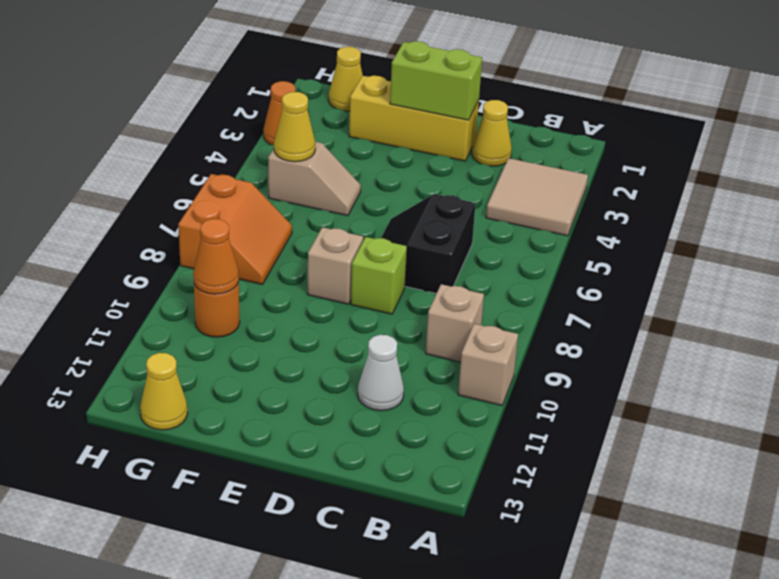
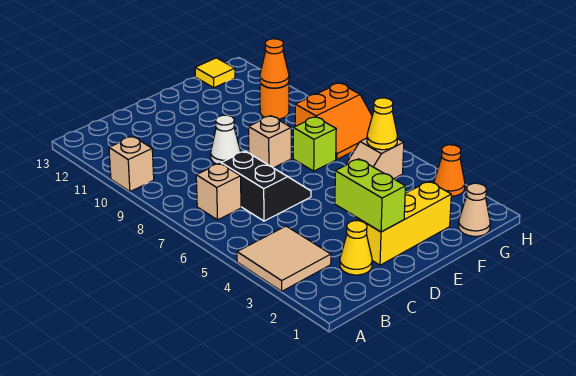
tan brick B9 level 1 -> tan brick B7 level 1
white cone C11 level 1 -> white cone D9 level 1
lime brick D2:E2 level 2 -> lime brick D2:D3 level 2
lime brick D8 level 1 -> lime brick F7 level 1
yellow cone G1 level 1 -> tan cone G1 level 1
orange slope G7:H8 level 1 top H -> orange slope G7:H8 level 1 top 8
yellow cone G13 level 1 -> yellow tile G13 level 1

